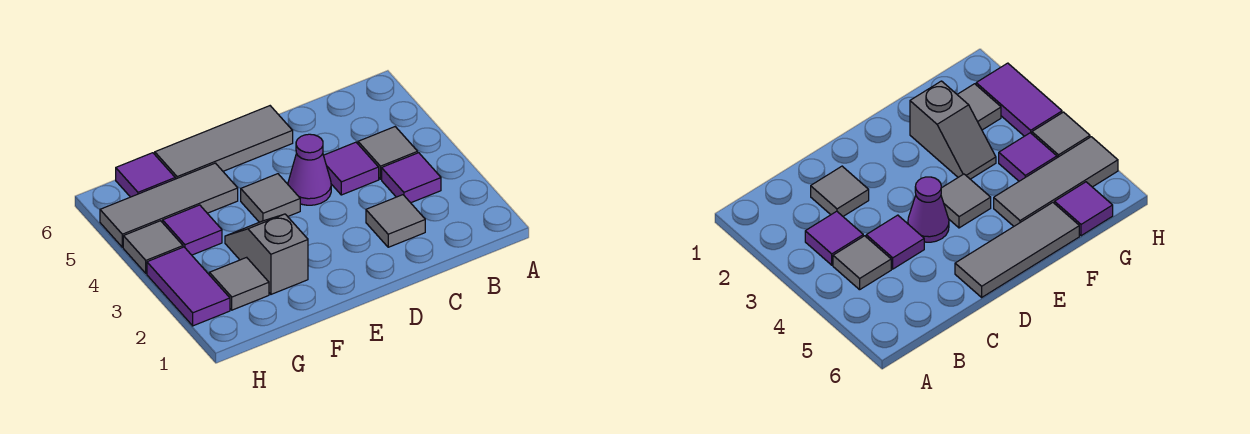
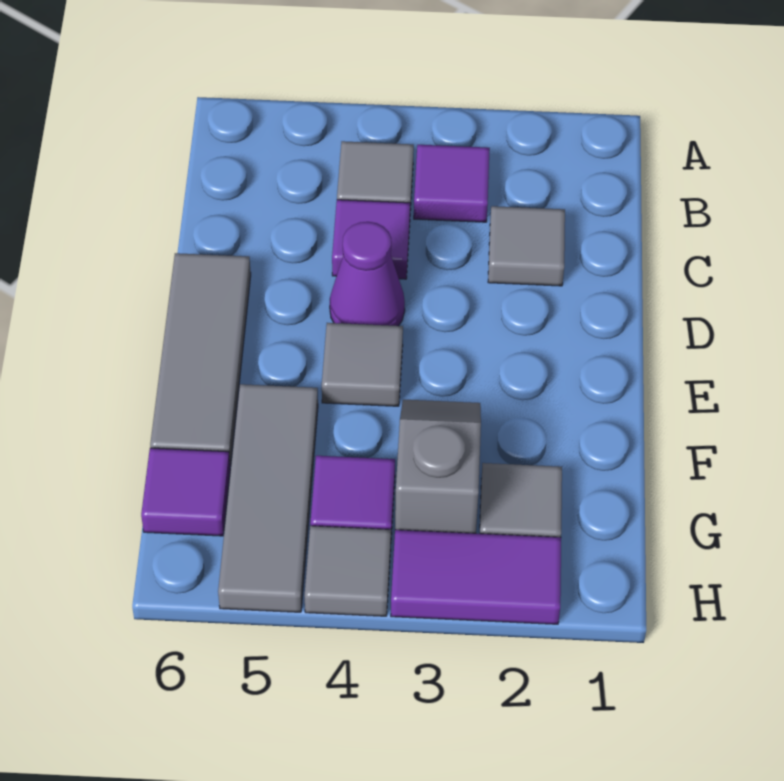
grey slope F2:F3 level 1 top 2 -> grey slope F3:G3 level 1 top G

